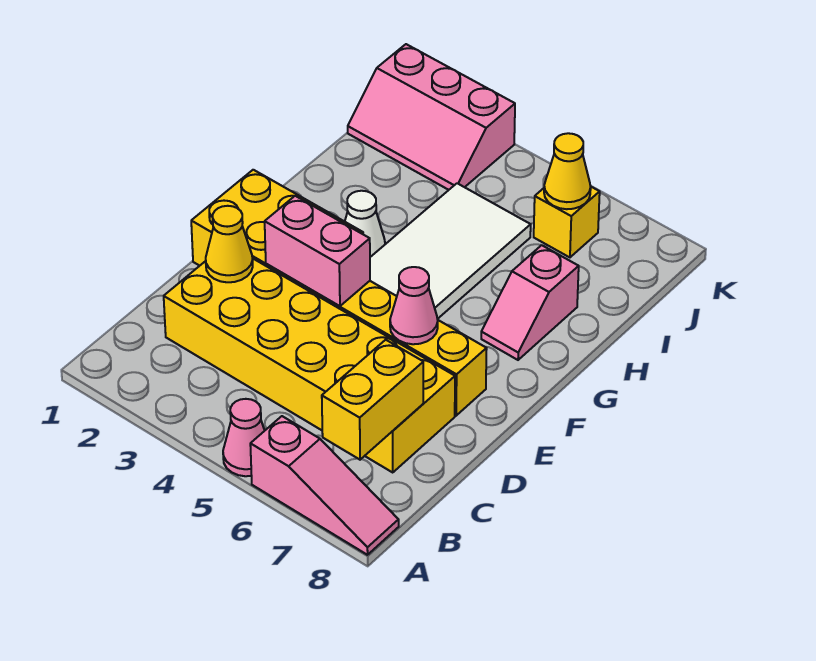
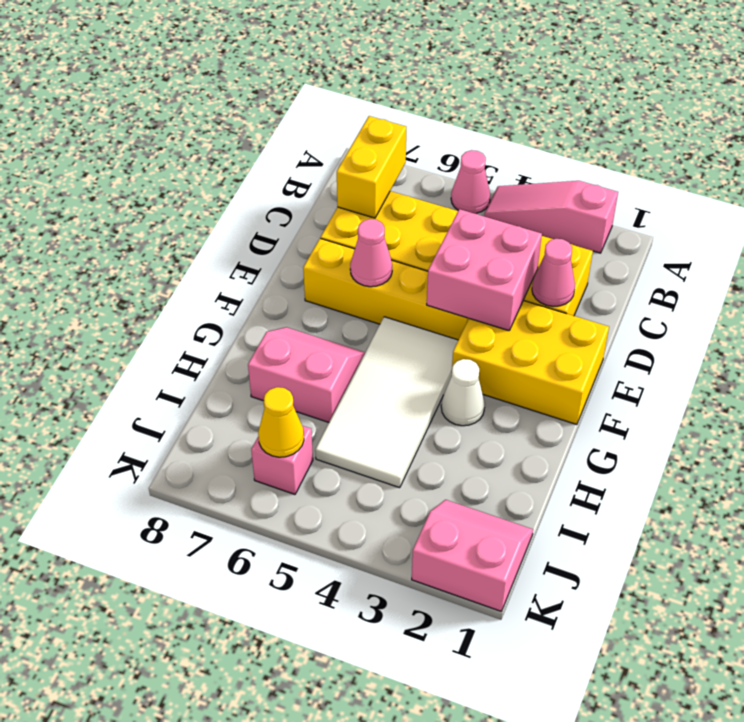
pink slope A6:A8 level 1 top 6 -> pink slope A2:A4 level 1 top 2
yellow cone D2 level 2 -> pink cone D2 level 2
pink brick E3:E4 level 2 -> pink brick D3:E4 level 2
pink slope G7:H7 level 1 top H -> pink slope G6:H7 level 1 top H
pink slope J1:K3 level 1 top K -> pink slope J1:K2 level 1 top K
yellow brick J6 level 1 -> pink brick J6 level 1

